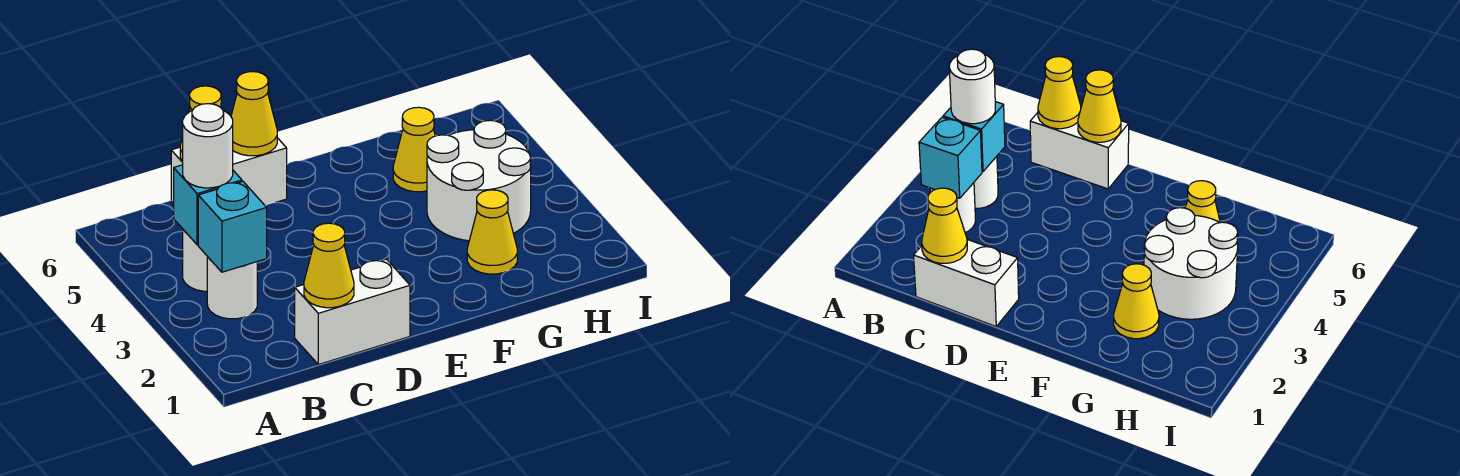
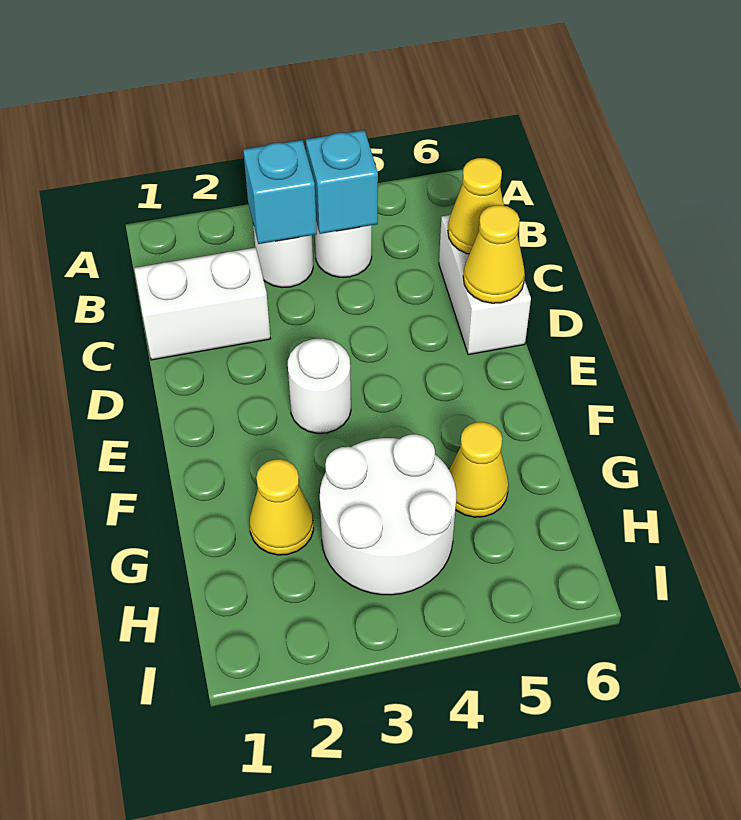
white round brick B4 level 3 -> white round brick E3 level 1
white brick C1:D1 level 1 -> white brick C1:C2 level 1
yellow cone C1 level 2 -> none

